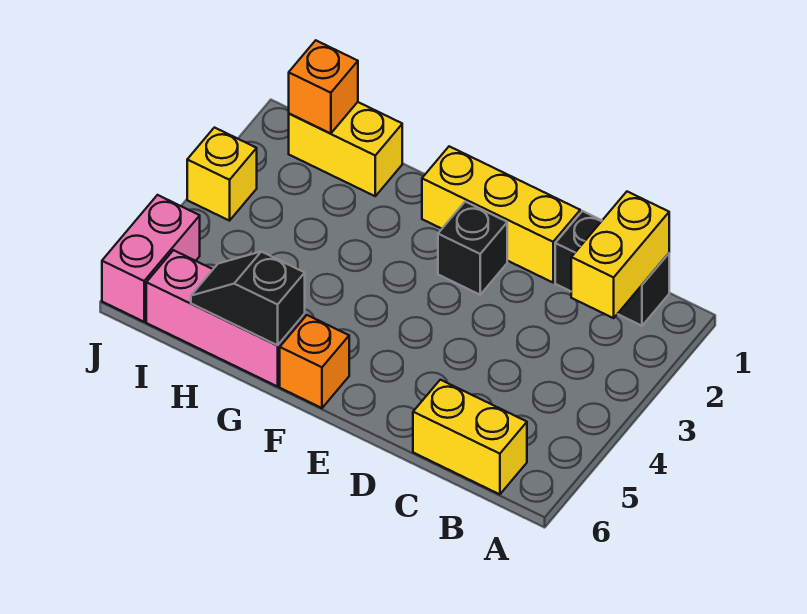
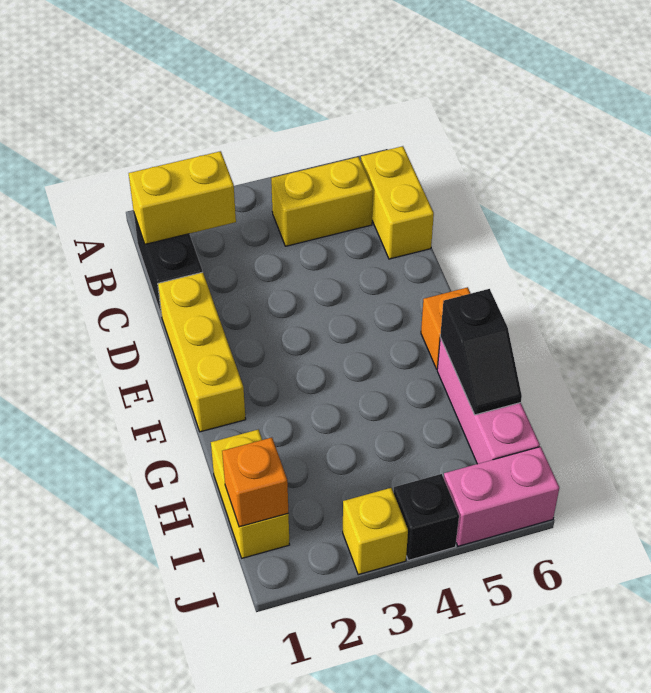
none -> yellow brick B4:B5 level 1
black brick E2 level 1 -> black brick J4 level 1

